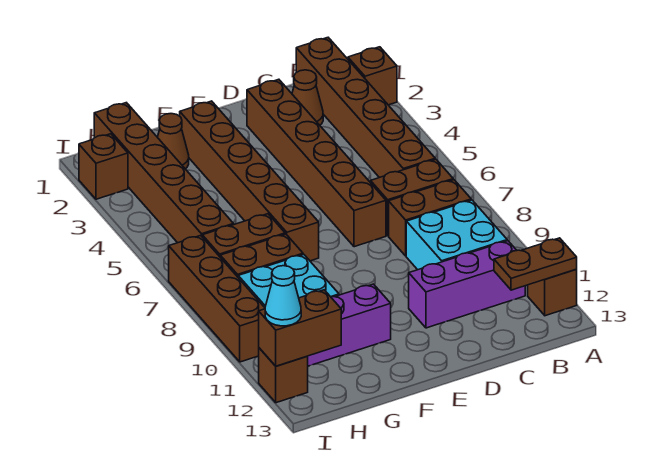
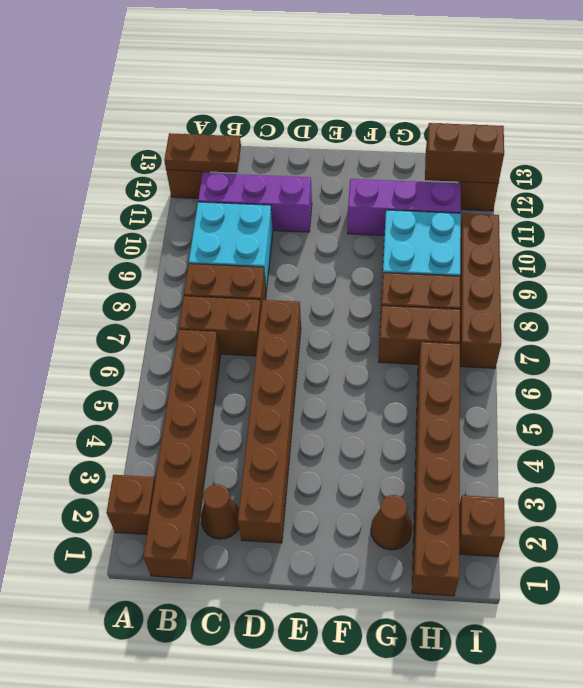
brown brick F2:F7 level 1 -> none
cyan cone I12 level 3 -> none

